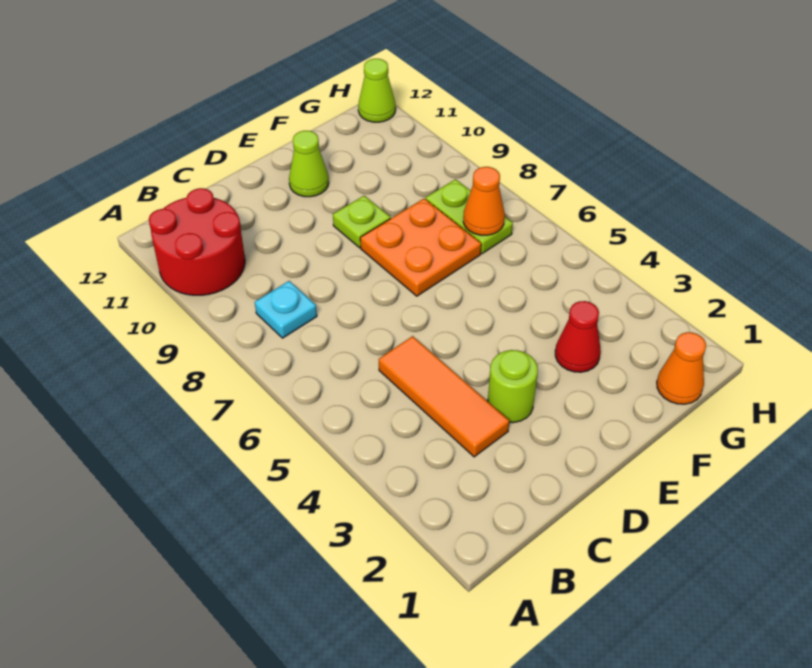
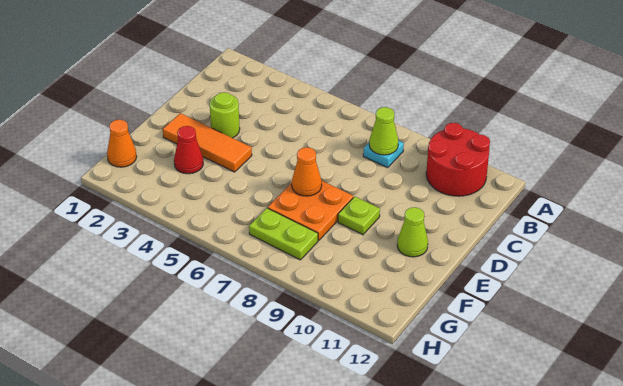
orange tile C3:C5 level 1 -> orange tile E2:E4 level 1
orange cone G7 level 2 -> orange cone E7 level 2
lime cone H12 level 1 -> lime cone B8 level 2

